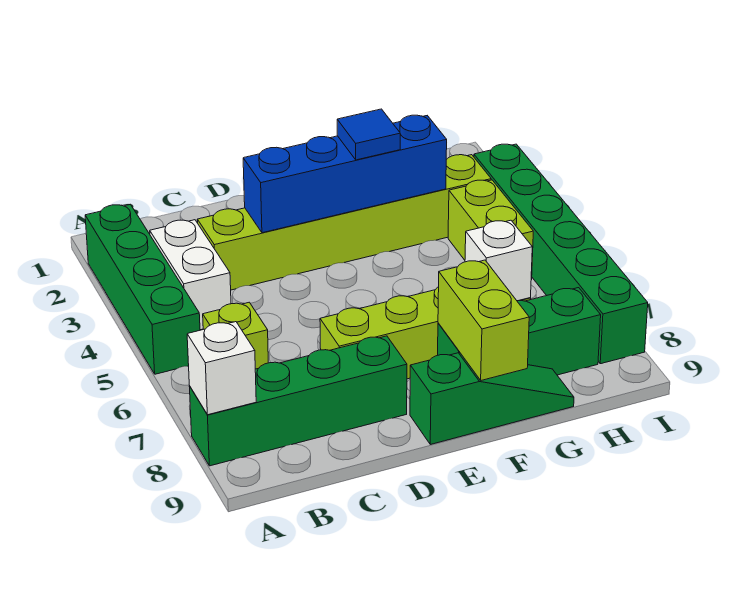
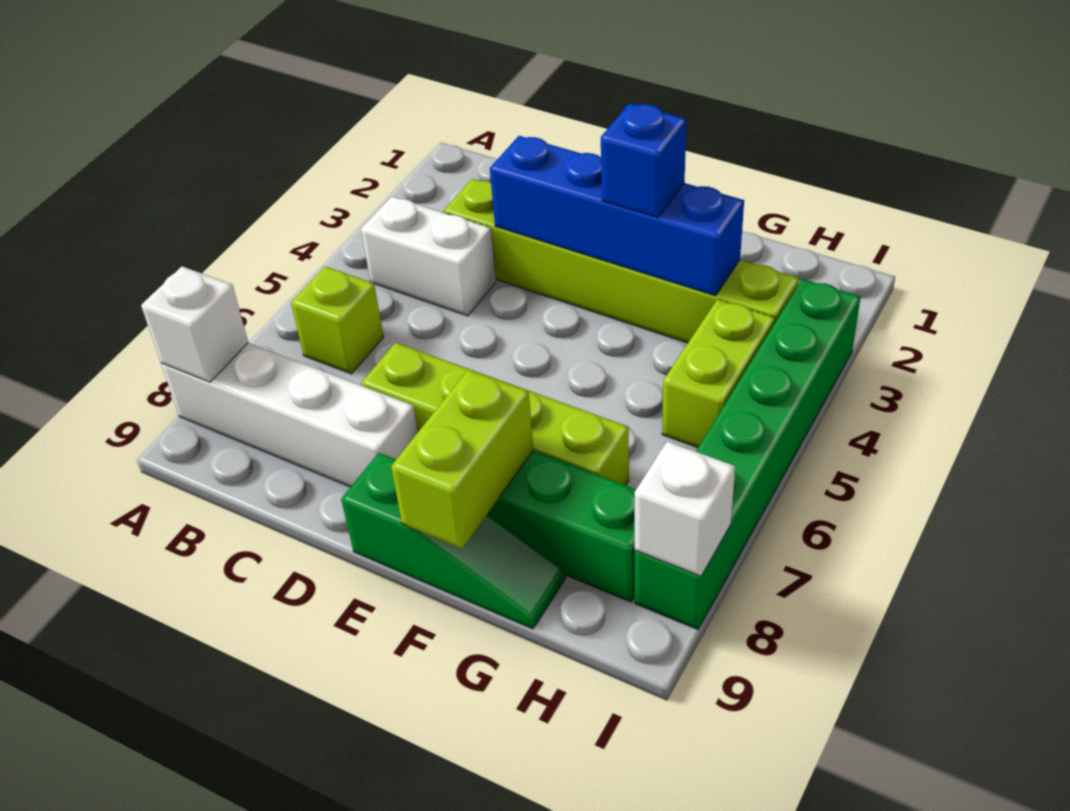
green brick A2:A5 level 1 -> none
green brick A8:D8 level 1 -> white brick A8:D8 level 1
white brick B3:B4 level 1 -> white brick B4:C4 level 1
blue tile F3 level 3 -> blue brick F3 level 3
white brick G7 level 2 -> white brick I8 level 2

